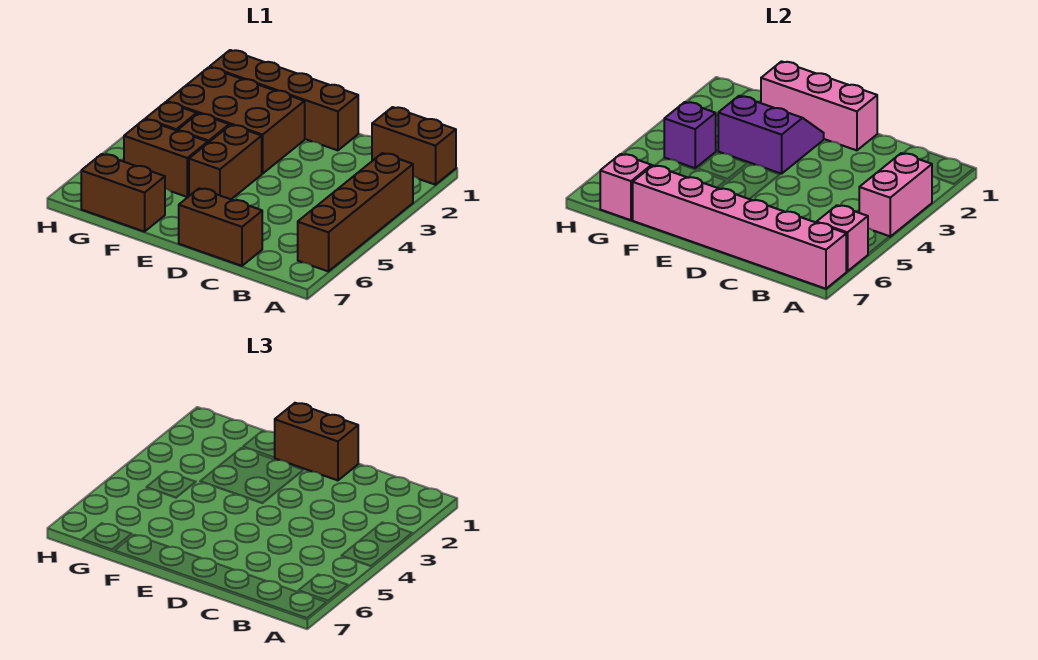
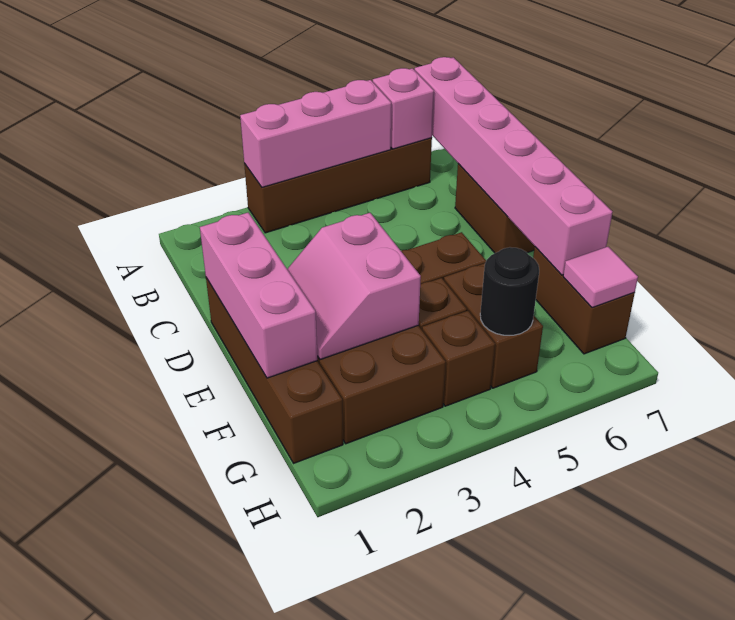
brown brick A1:B1 level 1 -> none
pink brick A3:A4 level 2 -> pink brick A3:A5 level 2
brown brick D1:E1 level 3 -> none
purple slope E2:F3 level 2 top 3 -> pink slope E2:F3 level 2 top 3
purple brick G4 level 2 -> none
none -> black round brick G5 level 2
pink brick G7 level 2 -> pink tile G7 level 2

